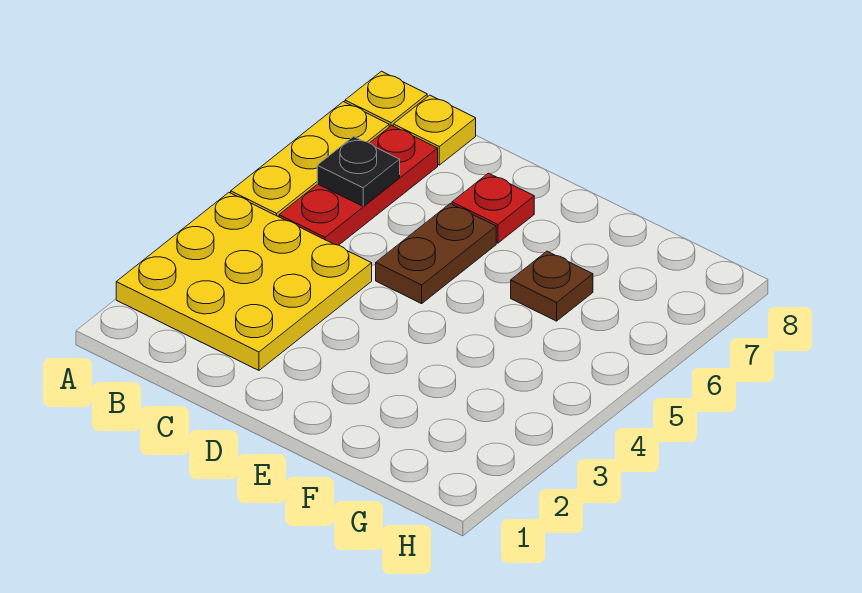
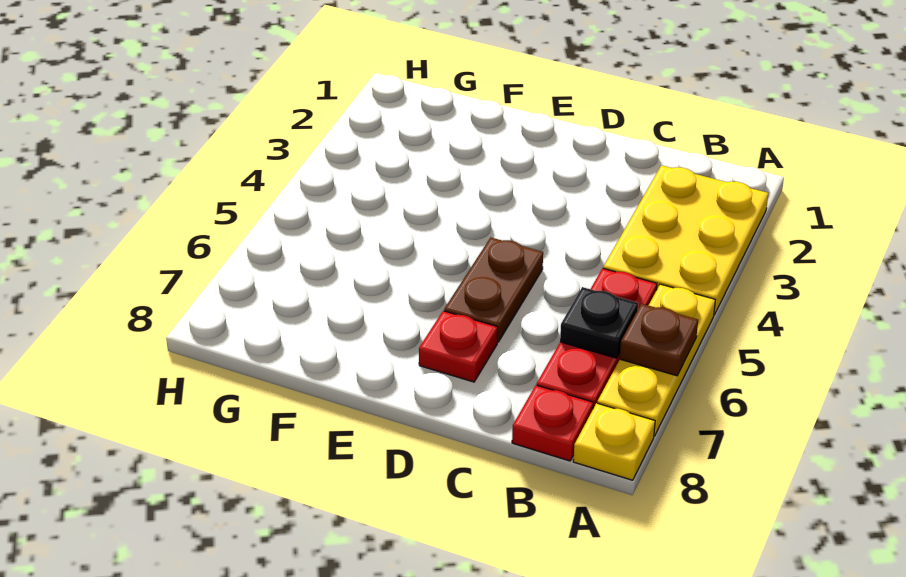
yellow plate A2:C4 level 1 -> yellow plate A2:B4 level 1
yellow plate B8 level 1 -> red plate B8 level 1
brown plate F6 level 1 -> brown plate A6 level 2

